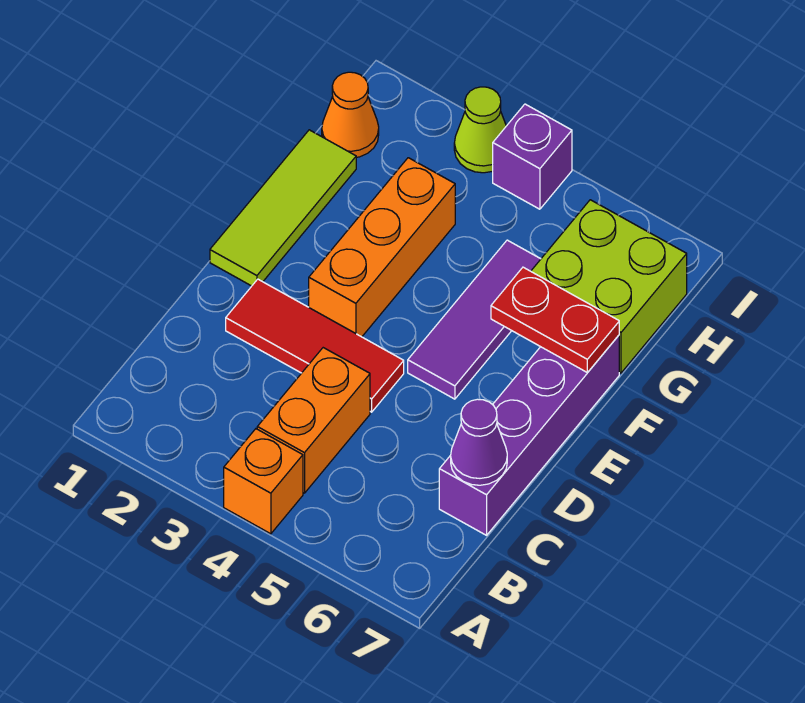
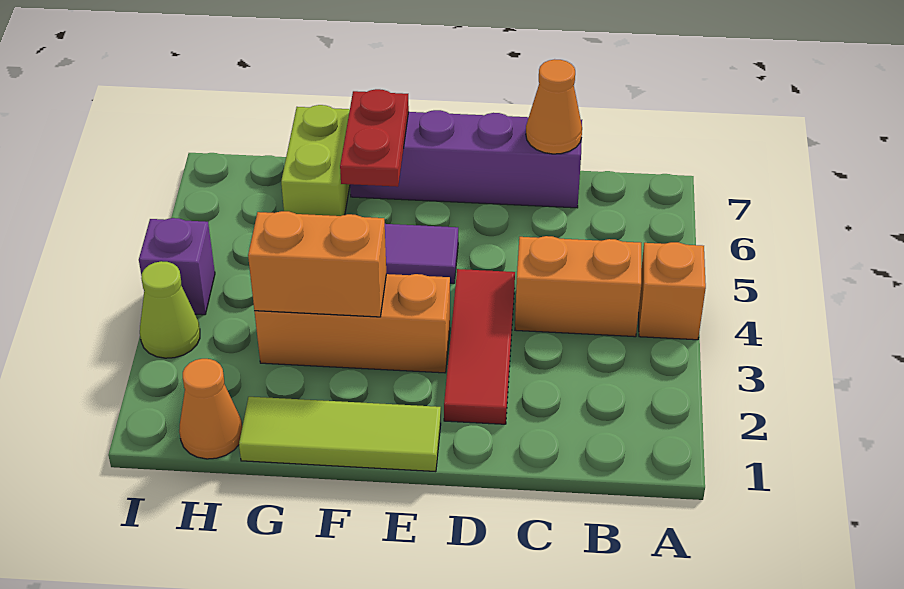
purple cone C7 level 2 -> orange cone C7 level 2
none -> orange brick F3:G3 level 2
lime brick G6:H7 level 1 -> lime brick G6:G7 level 1

